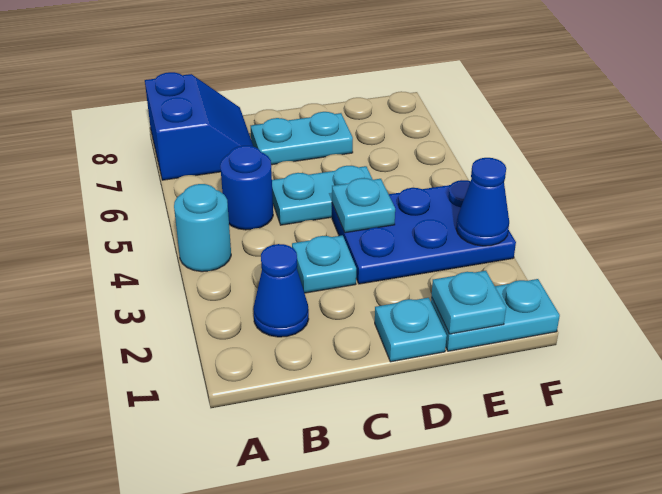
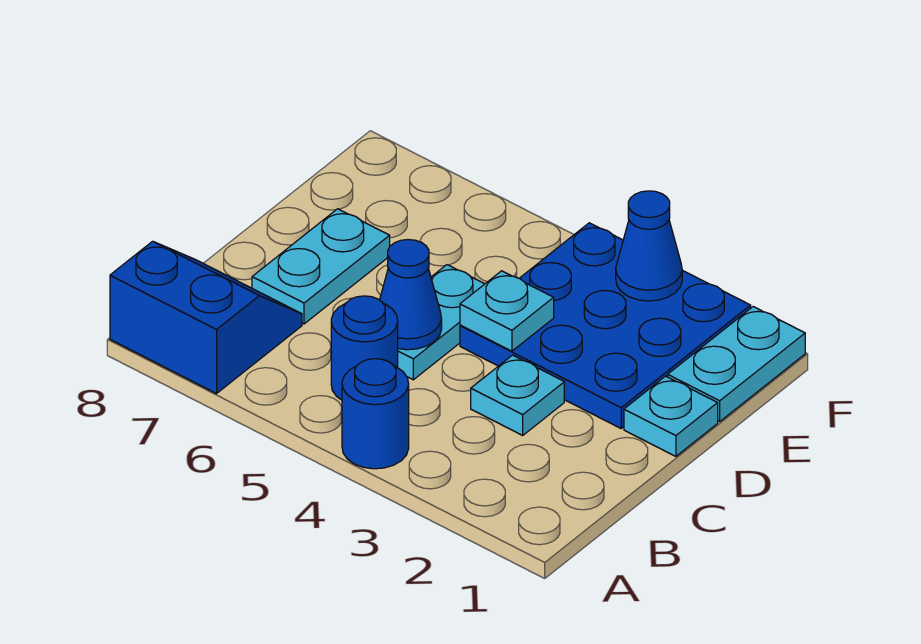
cyan round brick A4 level 1 -> blue round brick A4 level 1
blue cone B2 level 1 -> blue cone C5 level 2
blue plate D3:F4 level 1 -> blue plate D2:F4 level 1
cyan plate E1 level 2 -> none

